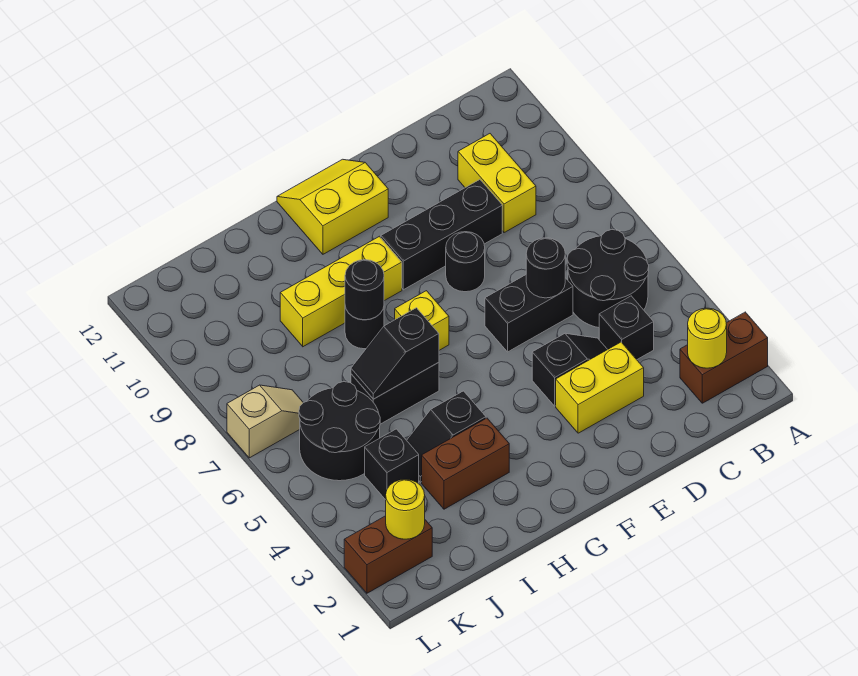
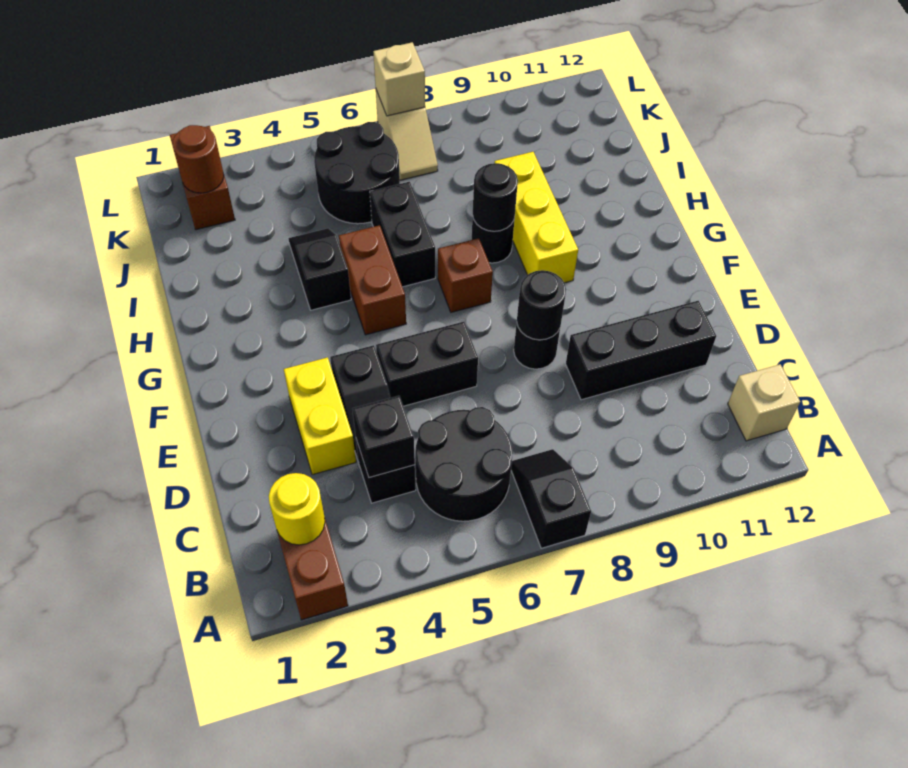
none -> tan brick B12 level 1
yellow brick C9:C10 level 1 -> none
black brick D6:E6 level 1 -> black brick E5:E6 level 1
black round brick D6 level 2 -> black round brick E8 level 2
black brick D9:F9 level 1 -> black brick D9:D11 level 1
yellow slope F11:G12 level 1 top 11 -> none
yellow brick G7 level 1 -> brown brick G7 level 1
brown brick H3:I3 level 1 -> brown brick G5:H5 level 1
black slope H6:I6 level 2 top H -> black slope A7:B7 level 1 top A
black brick J4 level 1 -> black brick C4 level 2
yellow round brick K2 level 2 -> brown round brick K2 level 2
none -> tan brick L7 level 2

